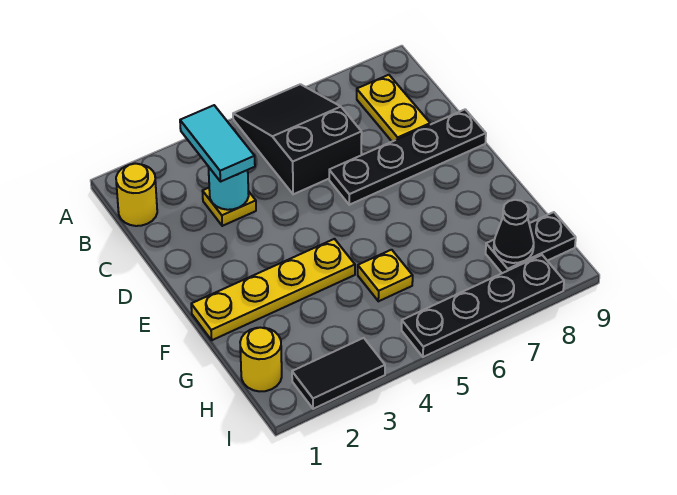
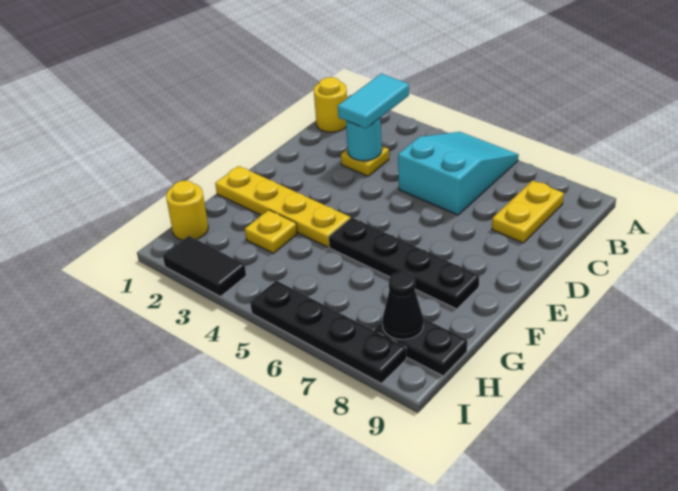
black slope A5:C6 level 1 top C -> cyan slope A5:C6 level 1 top C
black plate D6:D9 level 1 -> black plate F5:F8 level 1
yellow plate G5 level 1 -> yellow plate G3 level 1

